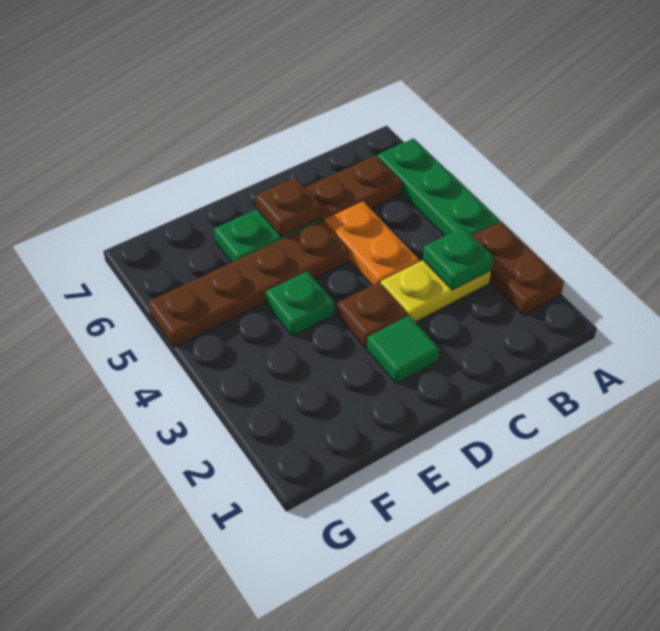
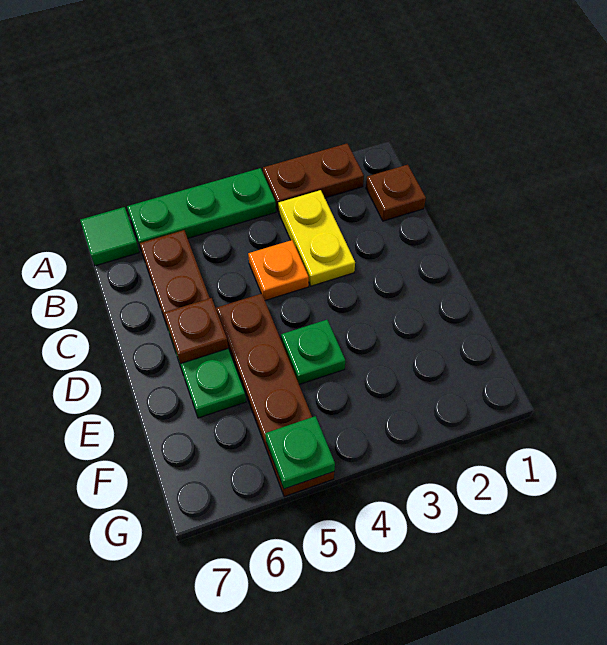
green plate B3 level 2 -> green plate G5 level 2
orange plate C4:C5 level 1 -> orange plate C4 level 1
green tile D2 level 1 -> green tile A7 level 1
brown plate D3 level 1 -> brown plate B1 level 1

